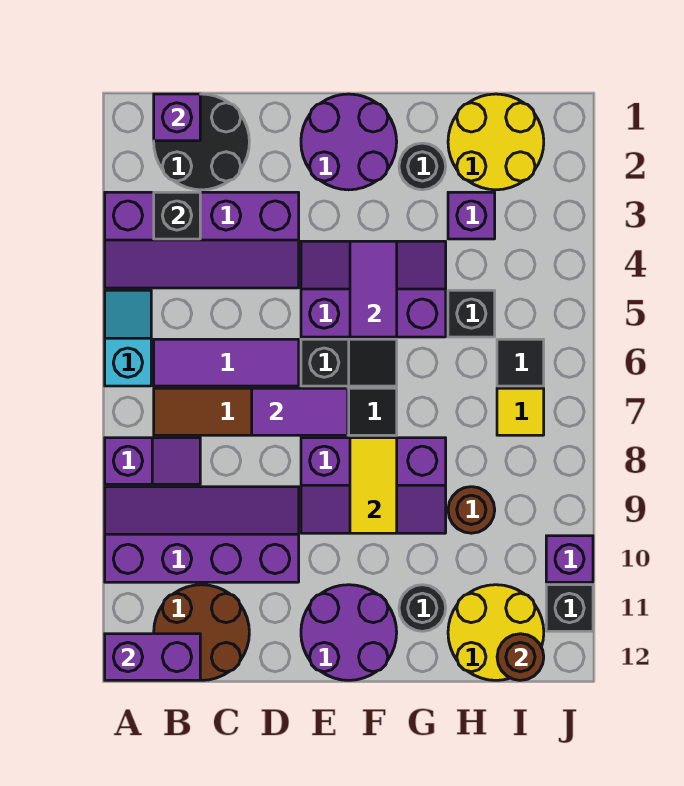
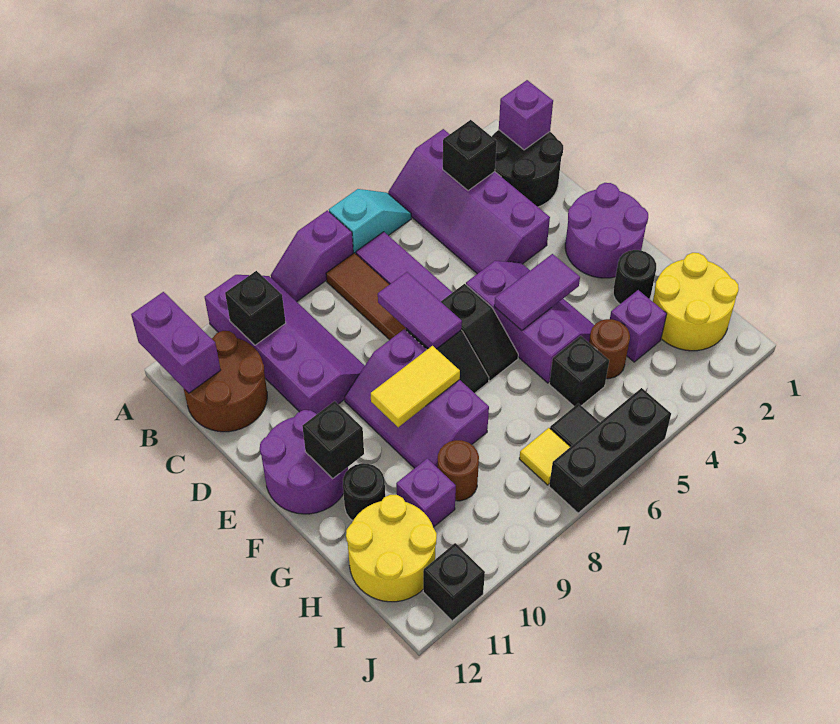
purple slope A8:B8 level 1 top A -> purple slope A7:A8 level 1 top 7
none -> black brick B10 level 2
none -> black brick F11 level 2
brown round brick I12 level 2 -> brown round brick H4 level 1
none -> black brick J5:J7 level 1
purple brick J10 level 1 -> purple brick H10 level 1

